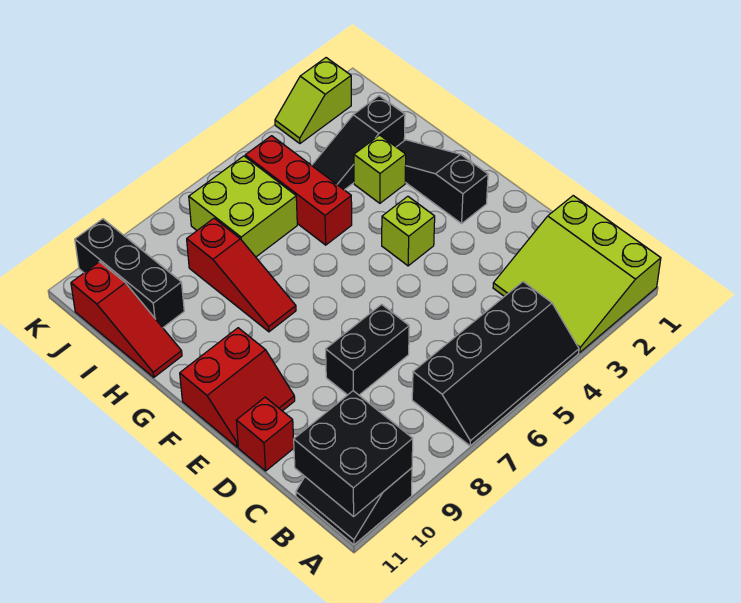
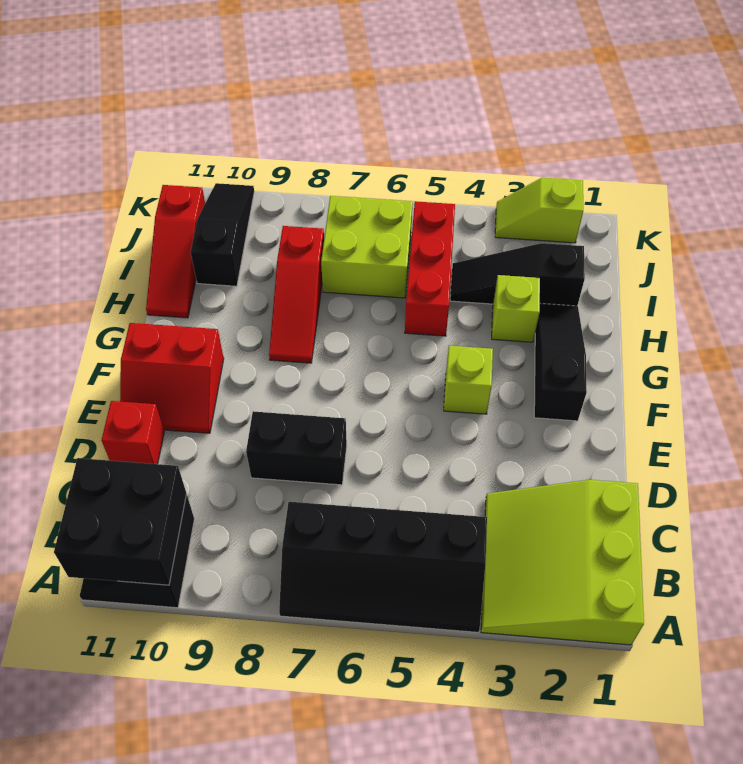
black brick I10:K10 level 1 -> black slope I10:K10 level 1 top I

